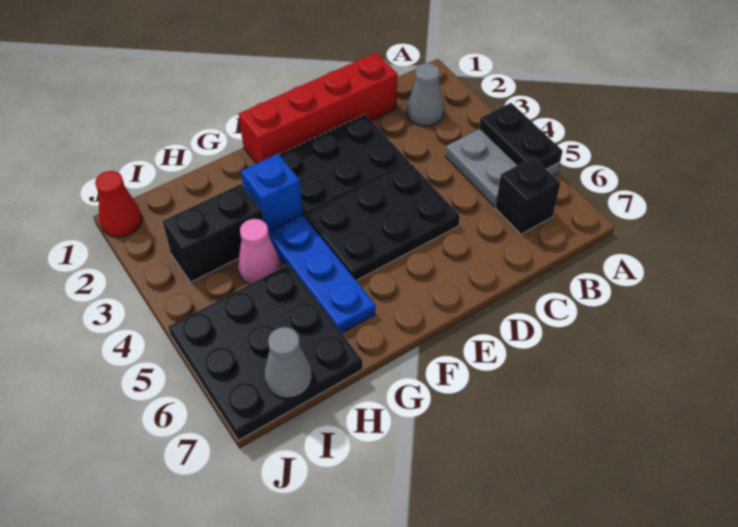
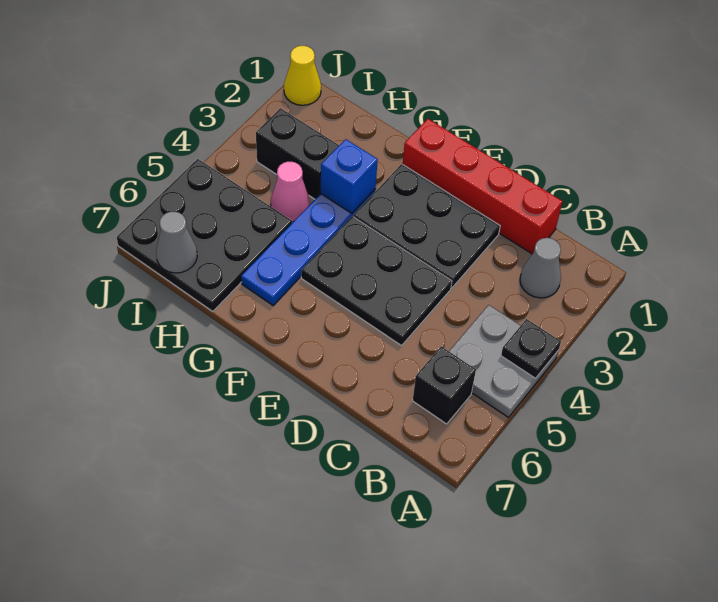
black plate A4:A5 level 2 -> black plate A4 level 2
red cone J1 level 1 -> yellow cone J1 level 1

